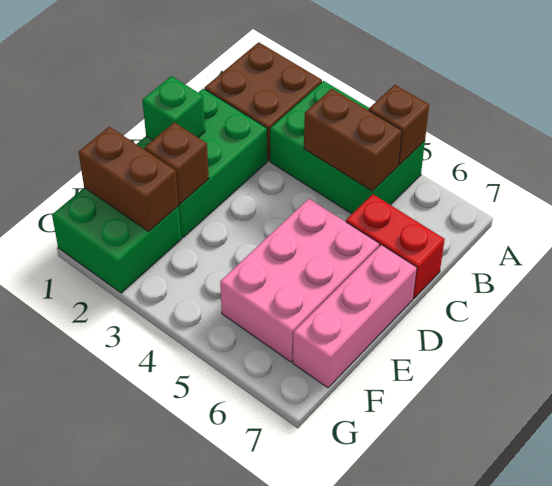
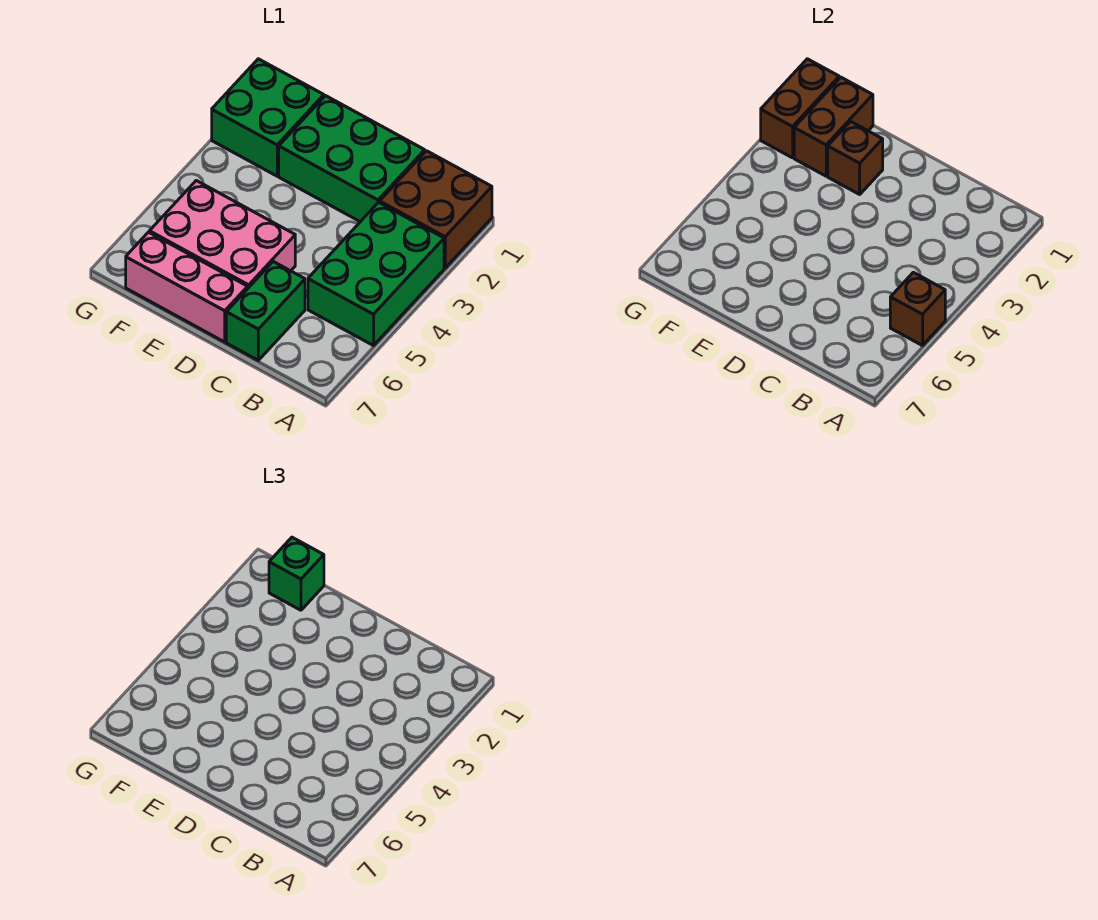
brown brick B4:B5 level 2 -> brown brick G1:G2 level 2
red brick C6:C7 level 1 -> green brick C6:C7 level 1
green brick D1 level 2 -> green brick F1 level 3

